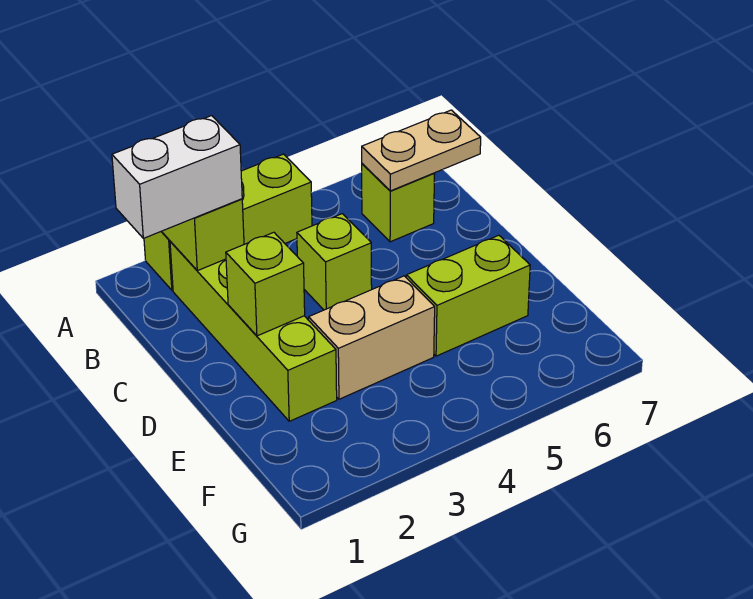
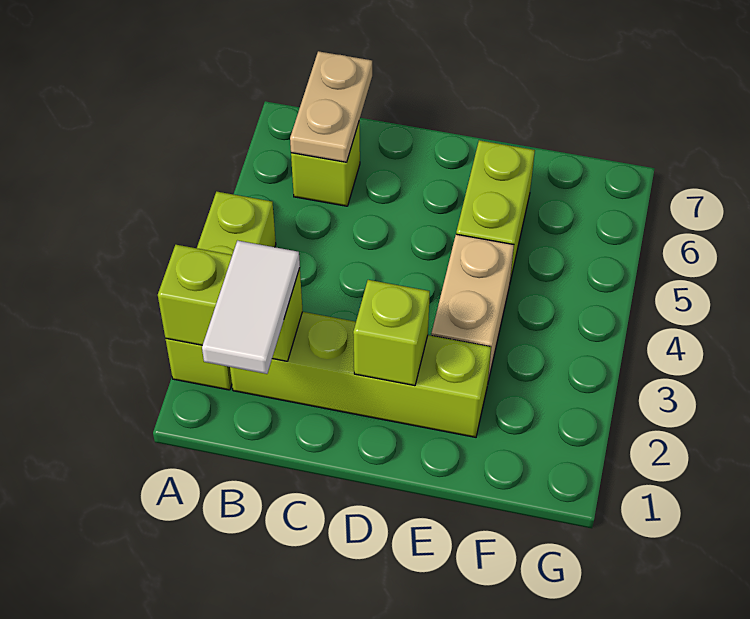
white brick B1:B2 level 3 -> white tile B1:B2 level 3
lime brick C4 level 1 -> none

